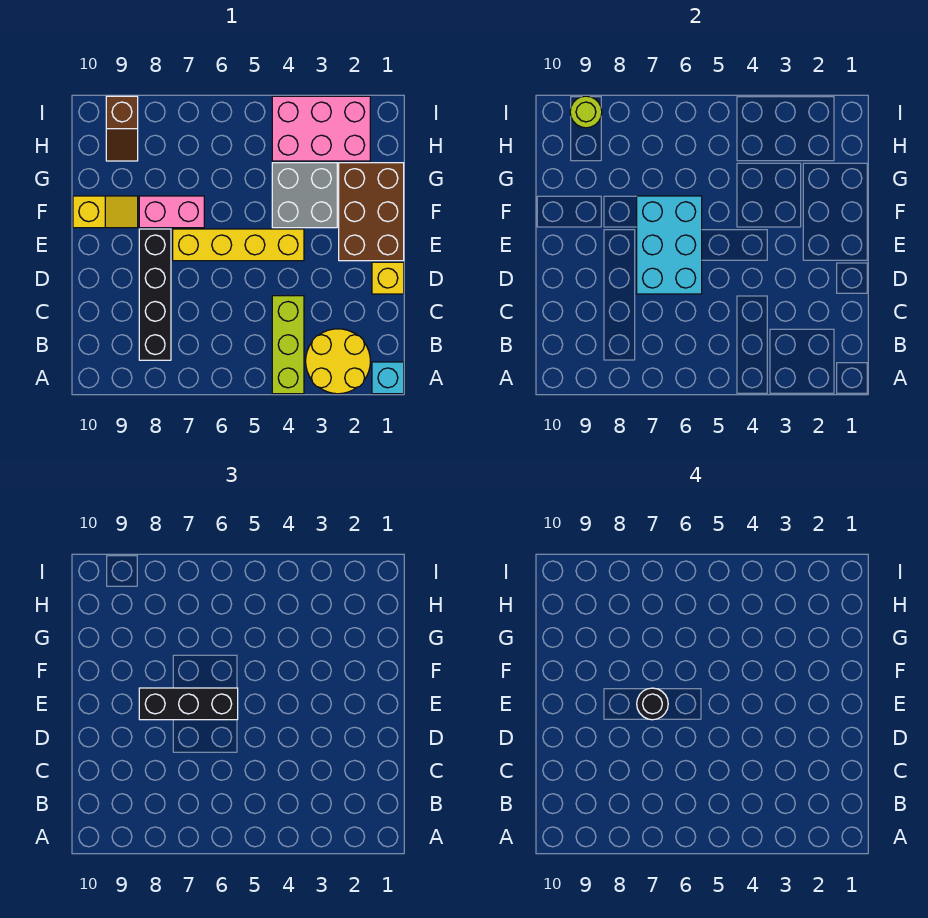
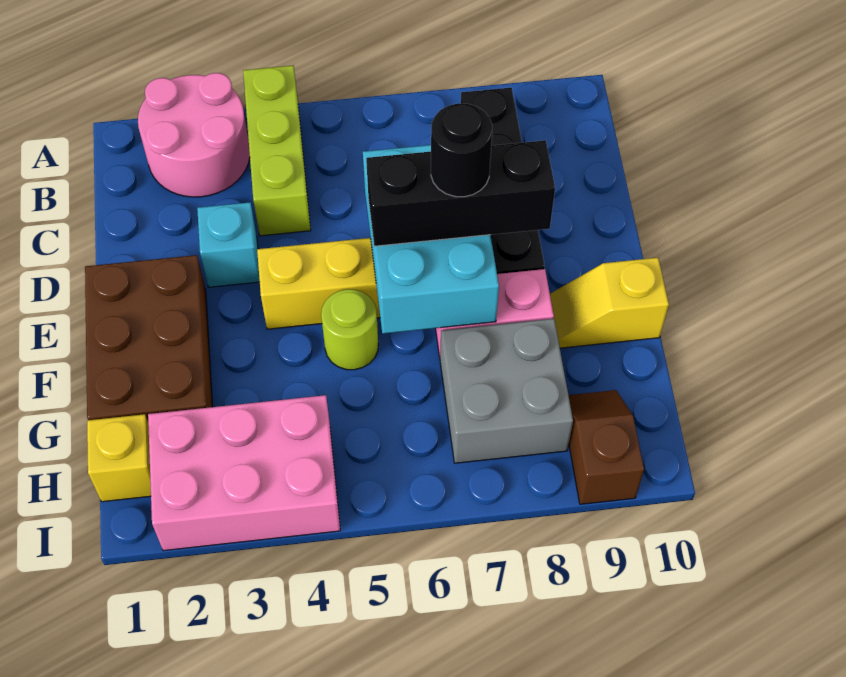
cyan brick A1 level 1 -> cyan brick D3 level 1
yellow round brick A2:B3 level 1 -> pink round brick A2:B3 level 1
yellow brick D1 level 1 -> yellow brick H1 level 1
grey brick F3:G4 level 1 -> grey brick G7:H8 level 1
lime round brick I9 level 2 -> lime round brick F5 level 1

